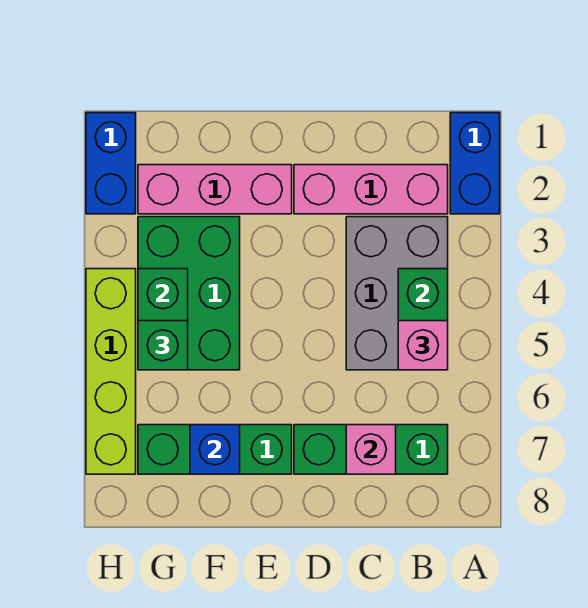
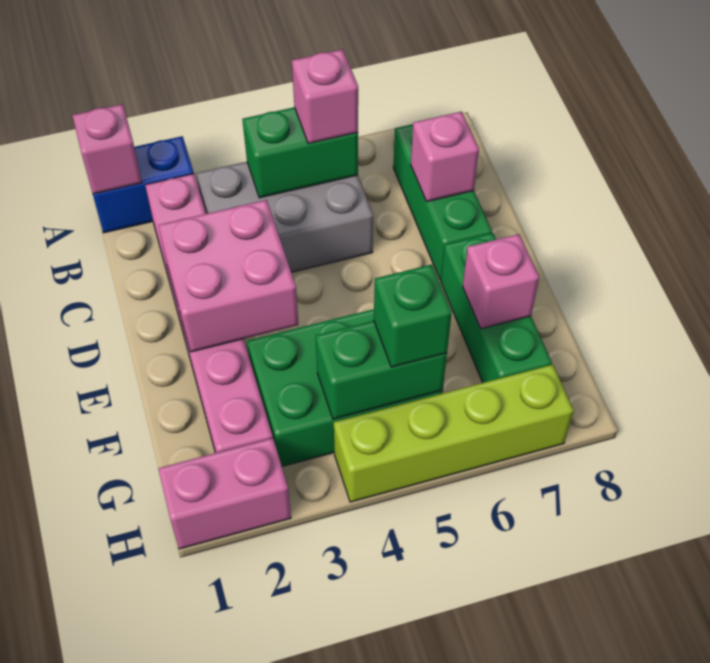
none -> pink brick A1 level 2
none -> pink brick D2:E3 level 2
blue brick F7 level 2 -> pink brick F7 level 2
blue brick H1:H2 level 1 -> pink brick H1:H2 level 1

